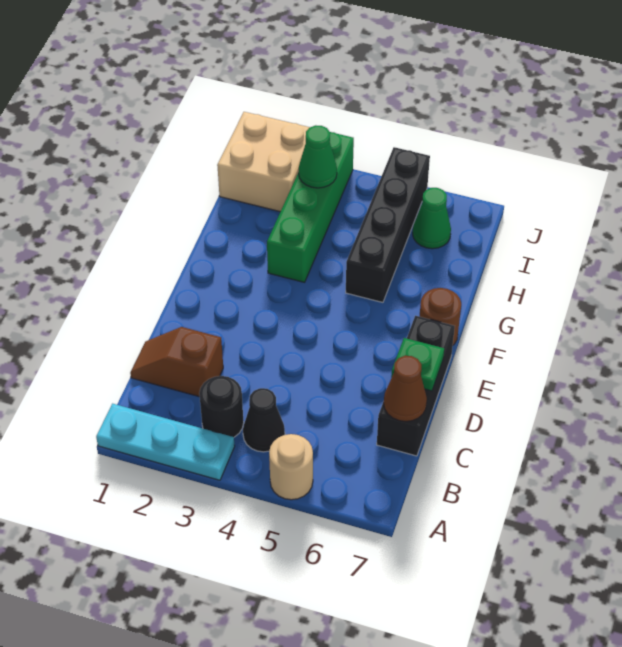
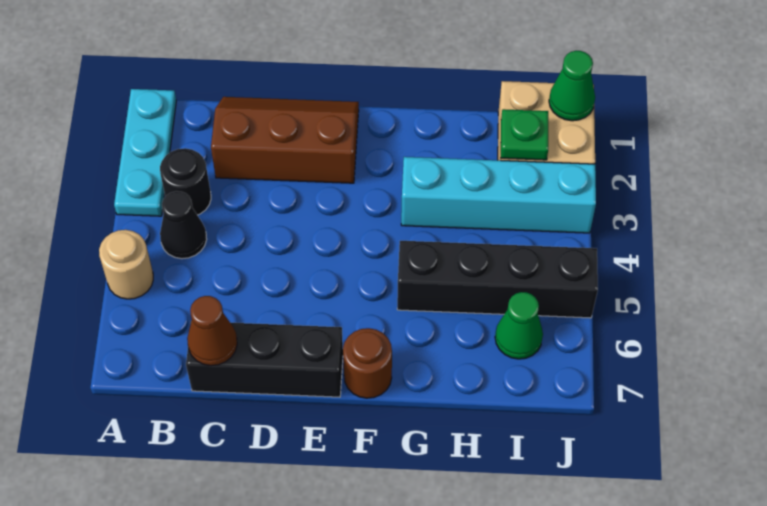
brown slope C1:C2 level 1 top 2 -> brown slope C1:E2 level 1 top 2
green plate D7 level 2 -> green plate I2 level 2
green brick G3:J3 level 1 -> cyan brick G3:J3 level 1
green cone I3 level 2 -> green cone J1 level 2

